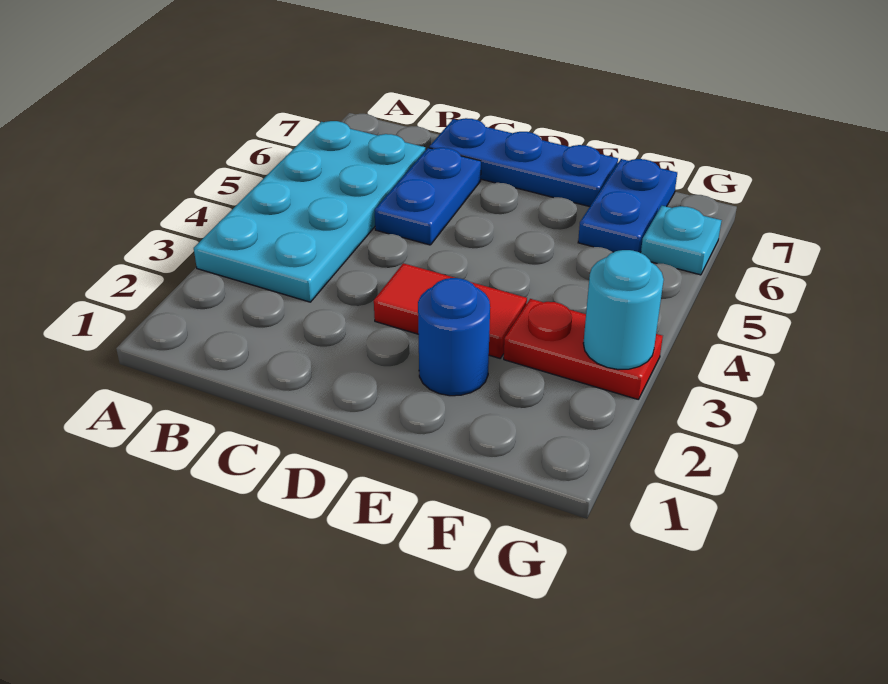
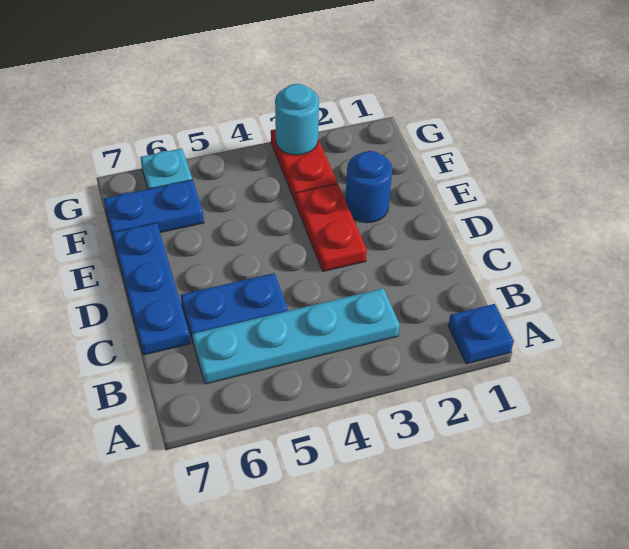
none -> blue plate A1 level 1
cyan plate A3:B6 level 1 -> cyan plate B3:B6 level 1
red tile D3:E3 level 1 -> red plate D3:E3 level 1

